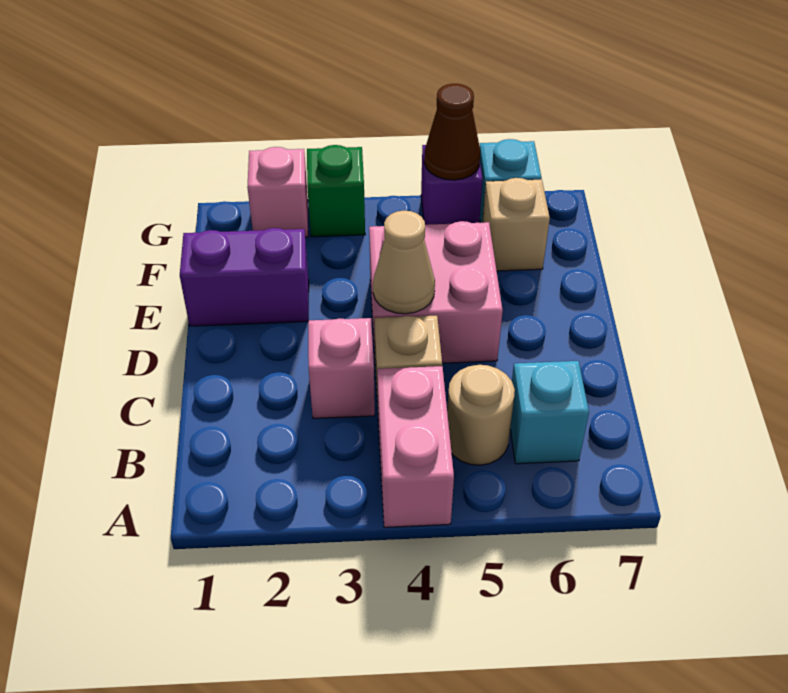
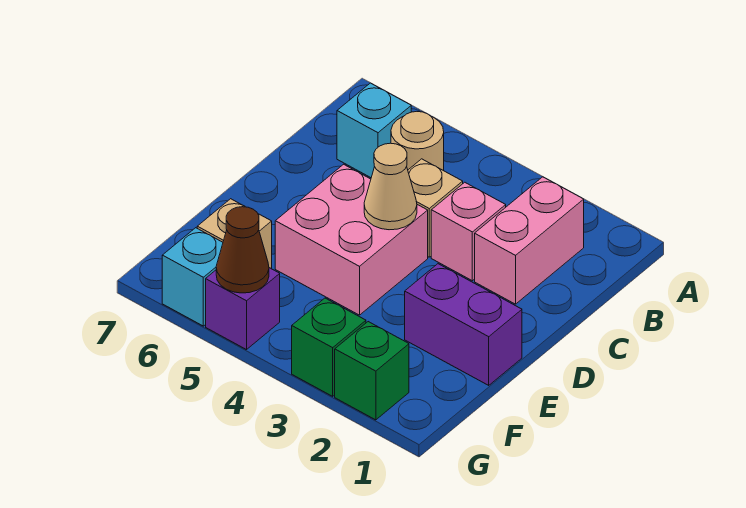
pink brick A4:B4 level 1 -> pink brick B2:C2 level 1
pink brick G2 level 1 -> green brick G2 level 1

